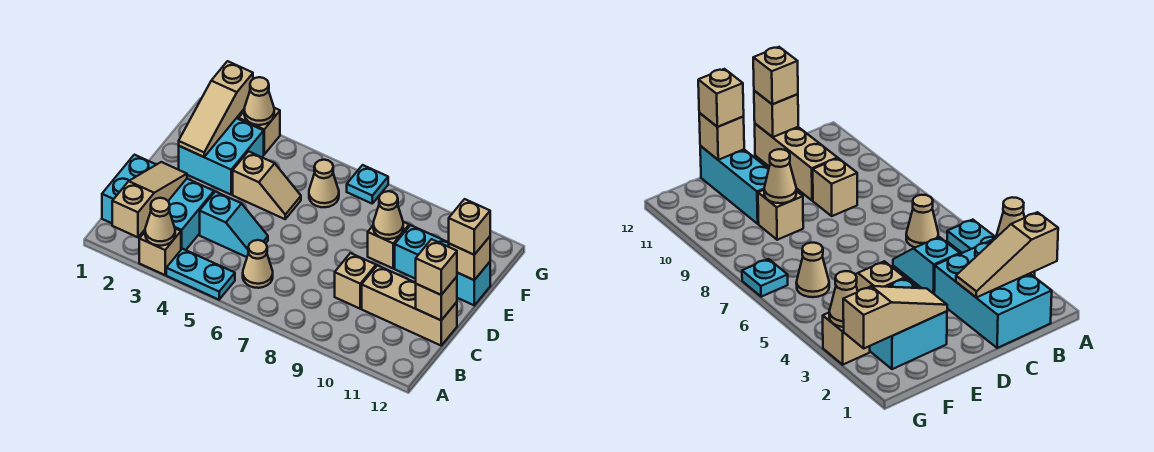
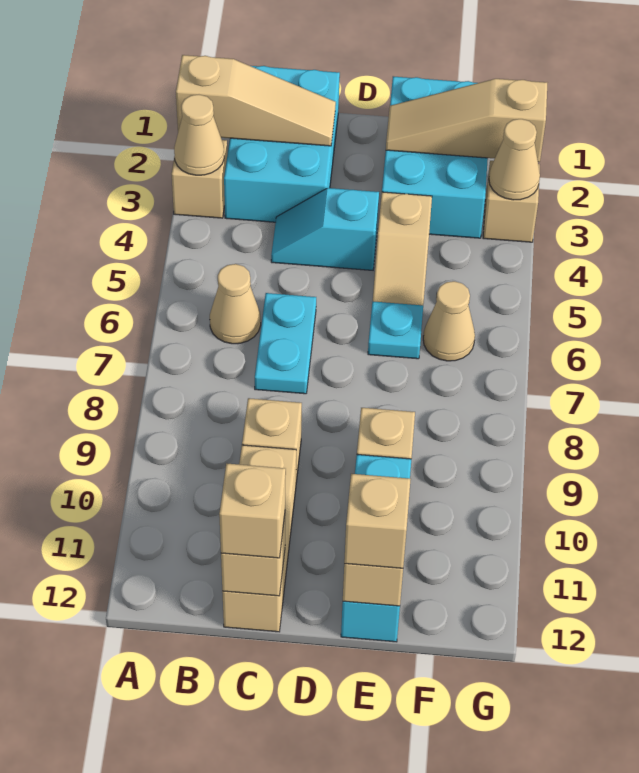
cyan plate A4:A5 level 1 -> cyan plate C6:C7 level 1
cyan slope C4:C5 level 1 top 4 -> cyan slope C4:D4 level 1 top D
cyan brick E2:F3 level 1 -> cyan brick E1:F3 level 1
tan cone E9 level 2 -> none
cyan plate G7 level 1 -> cyan plate E6 level 1

